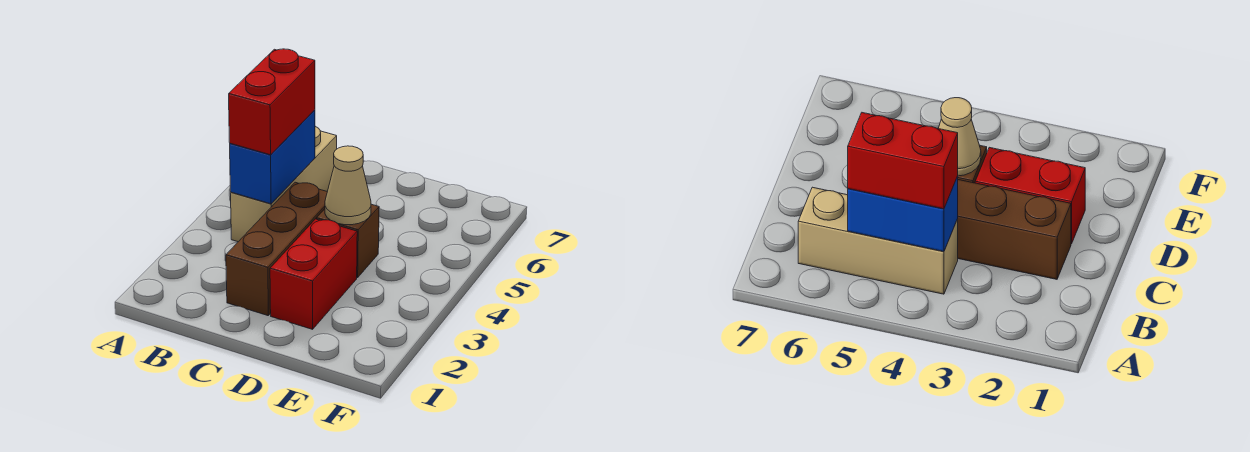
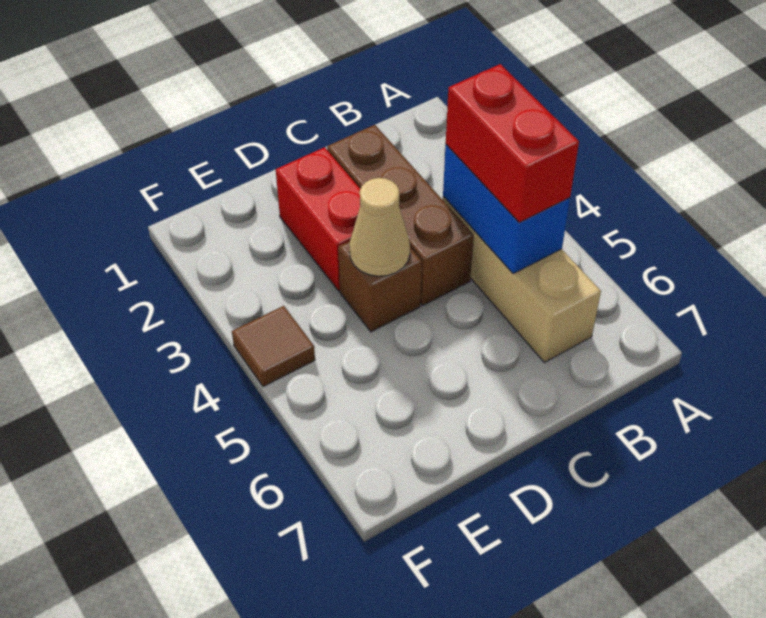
none -> brown tile F4 level 1

